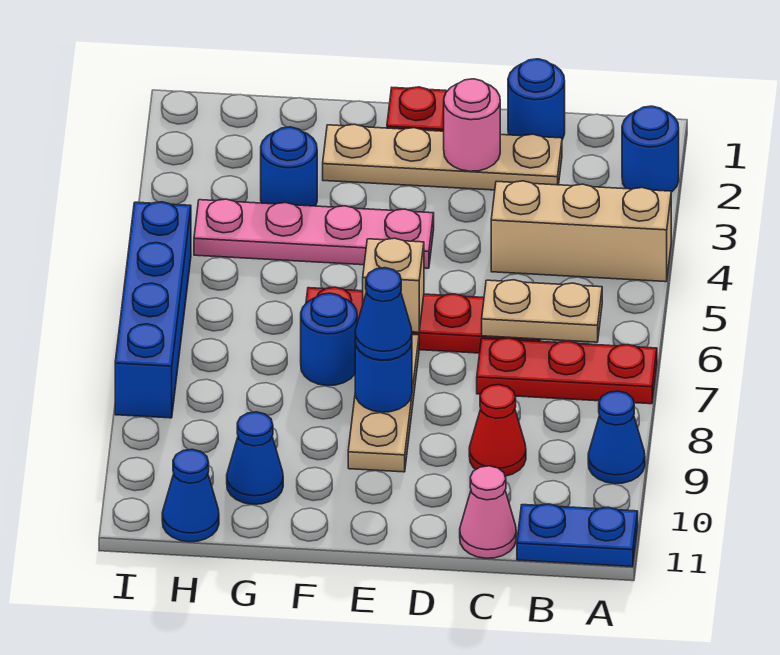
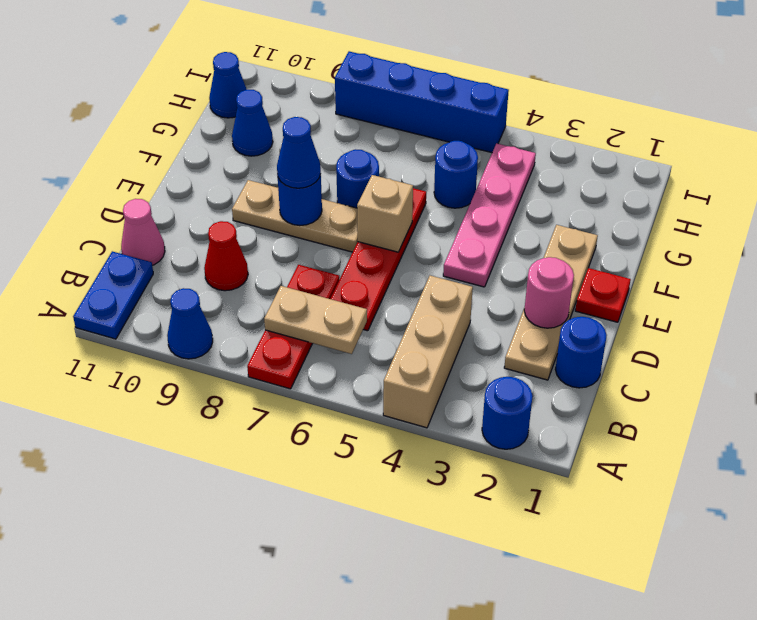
tan plate B6:C6 level 2 -> tan plate B6:B7 level 2
blue round brick G3 level 1 -> blue round brick G5 level 1

